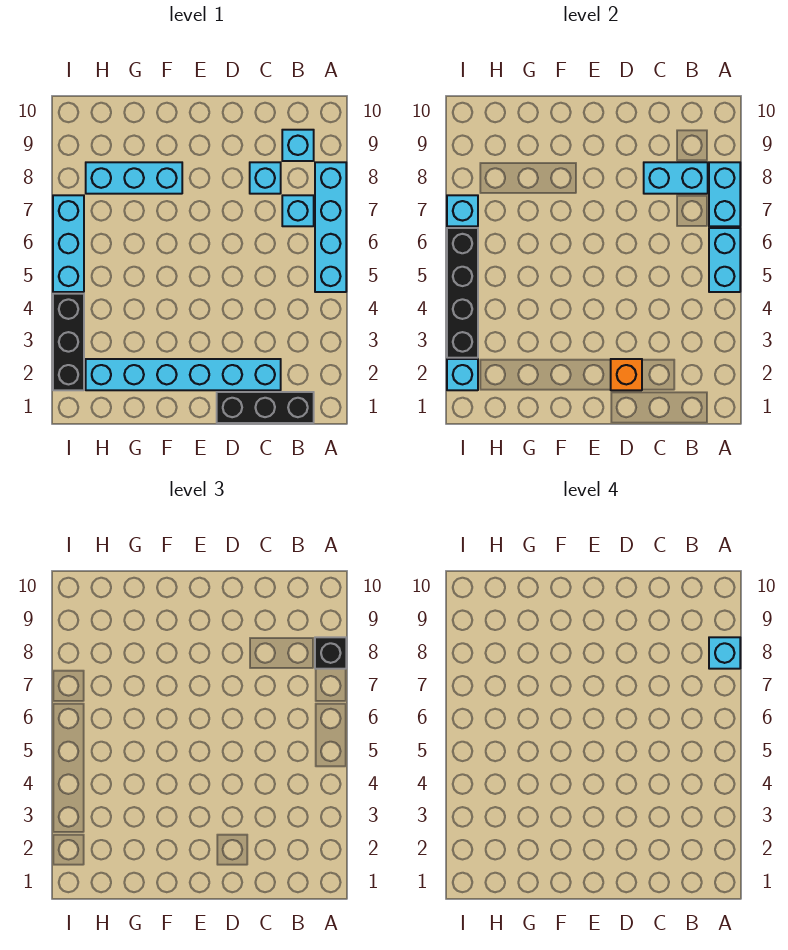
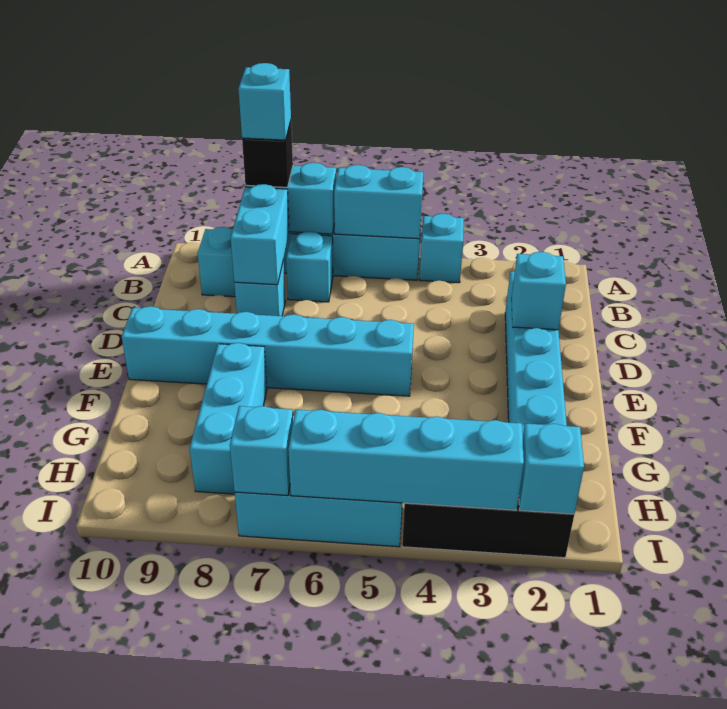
none -> cyan brick A4 level 1
black brick B1:D1 level 1 -> none
orange brick D2 level 2 -> cyan brick D2 level 2
none -> cyan brick E5:E10 level 1
black brick I3:I6 level 2 -> cyan brick I3:I6 level 2

